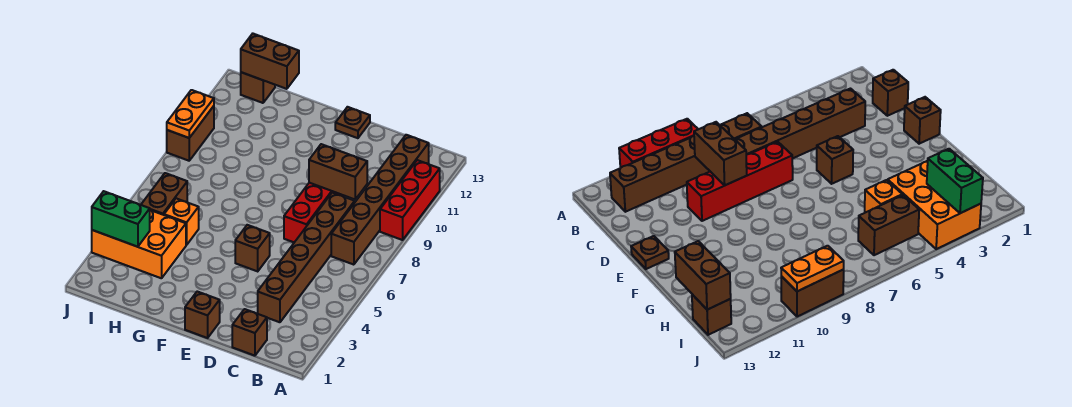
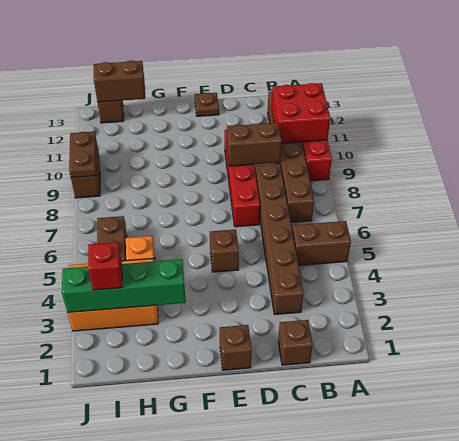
none -> brown brick A5:B5 level 1
none -> red brick A10:B11 level 2
green brick I3:J3 level 2 -> green brick G3:J3 level 2
none -> red brick I3 level 3
orange plate J9:J10 level 2 -> brown plate J9:J10 level 2

